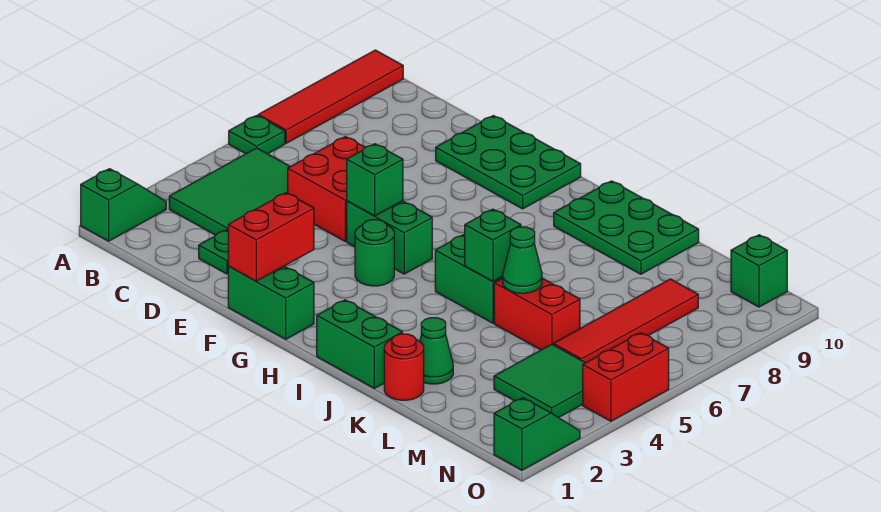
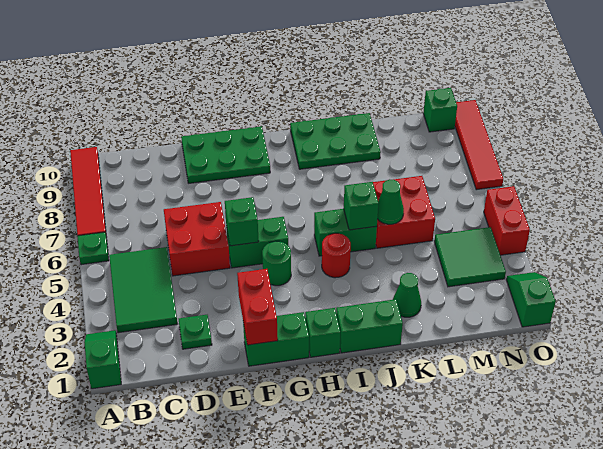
none -> green brick H1 level 1
red round brick K1 level 1 -> red round brick I4 level 1
red brick K5:L5 level 1 -> red brick K5:L6 level 1
red tile M5:M8 level 1 -> red tile O7:O10 level 1

